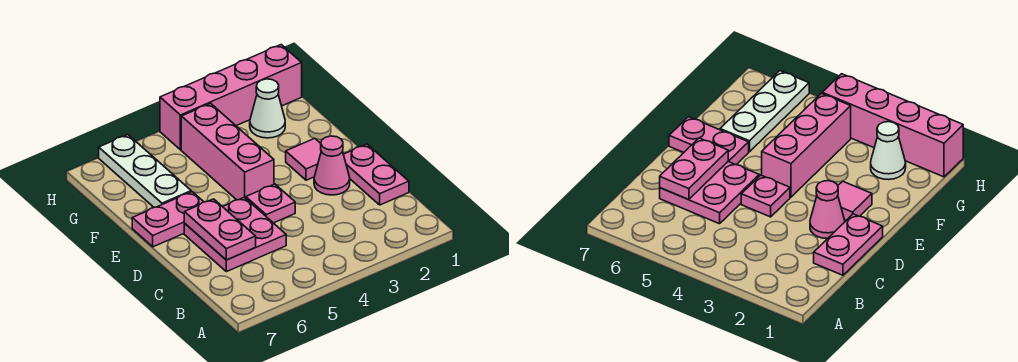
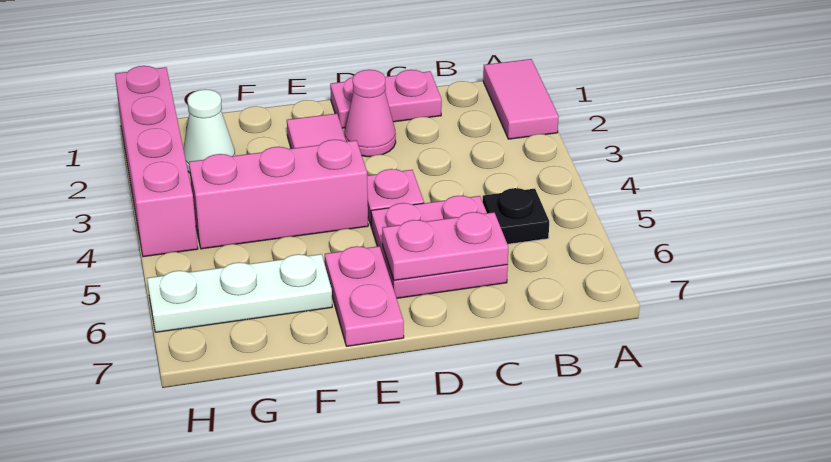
none -> pink tile A1:A2 level 1
none -> black plate B5 level 1

